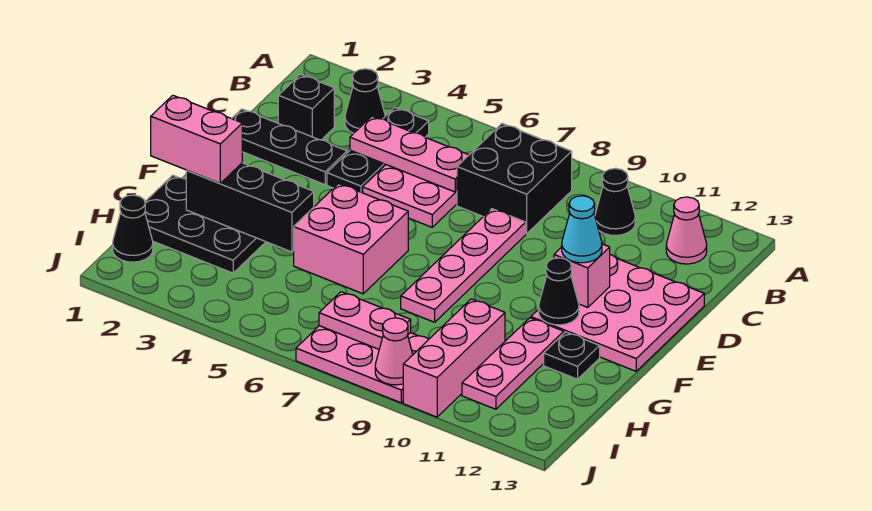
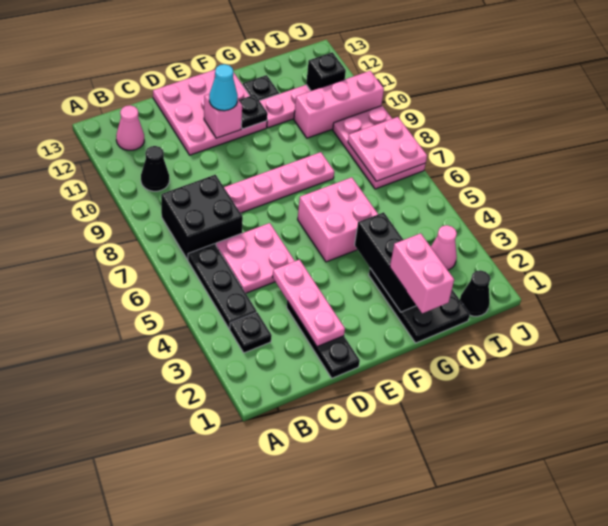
black cone B3 level 1 -> black plate B3 level 1
black plate B4:D4 level 1 -> black plate B4:B6 level 1
black brick C2 level 1 -> black brick I11 level 2
pink plate C4:C6 level 2 -> pink plate D2:D4 level 2
black cone F11 level 2 -> black plate F11 level 2
pink plate I7:I8 level 2 -> pink plate I7:J8 level 2
pink cone J9 level 2 -> pink cone I3 level 1

